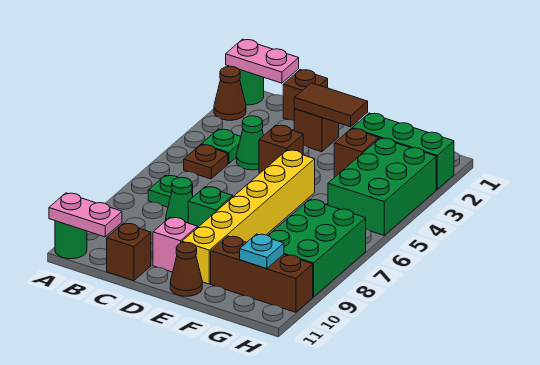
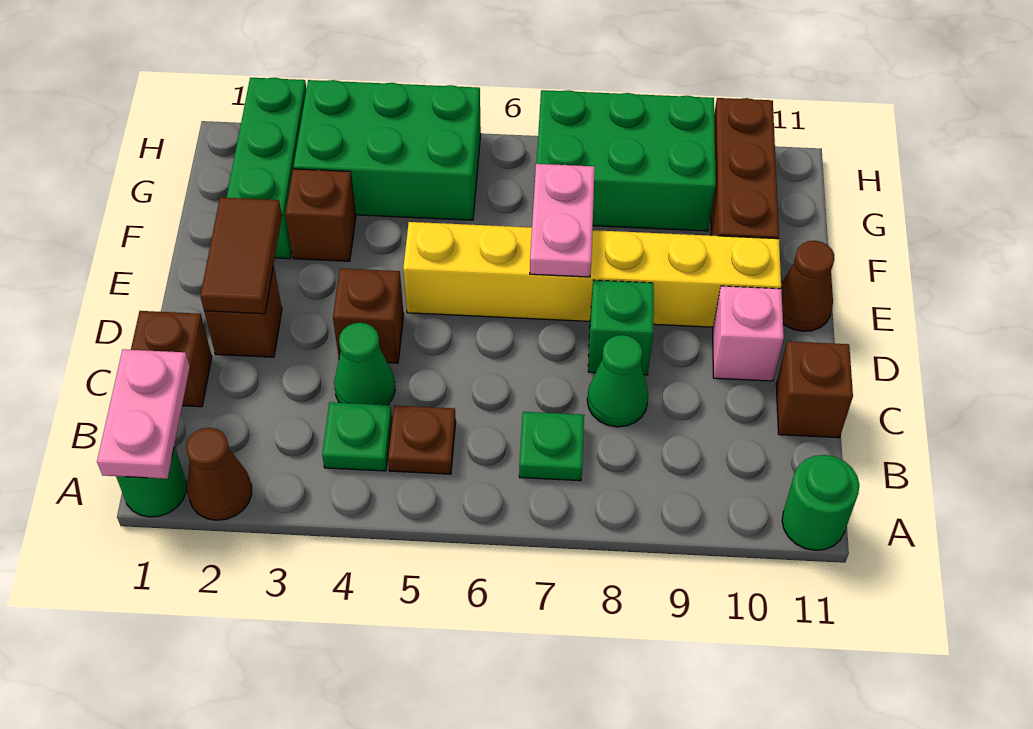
pink plate A11:B11 level 2 -> pink plate E7:F7 level 2
cyan plate G10 level 2 -> none

